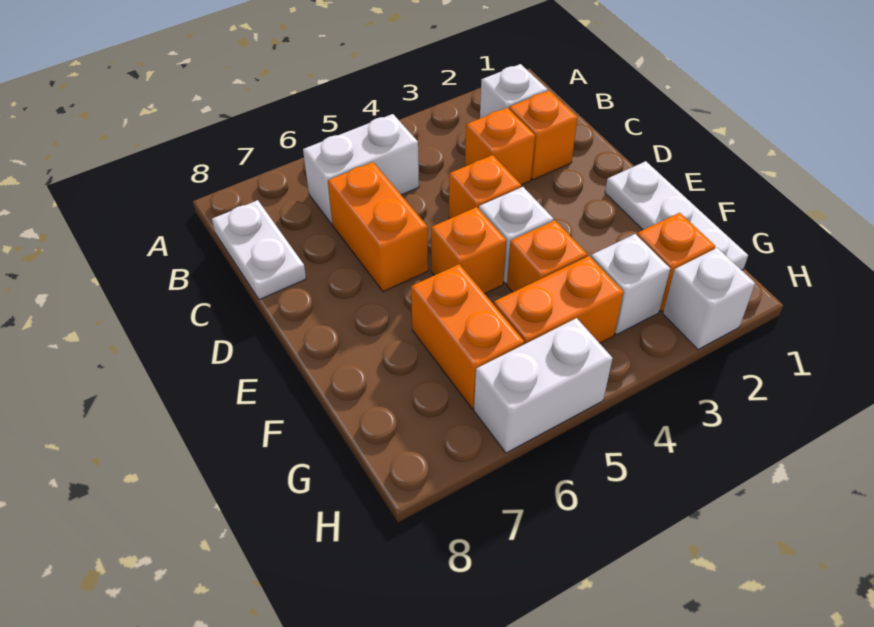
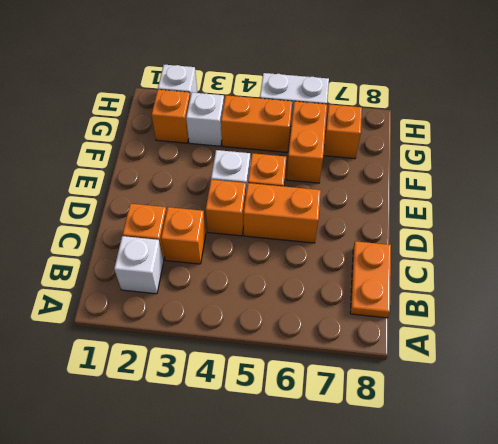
white brick B5:B6 level 1 -> none
white plate B8:C8 level 1 -> orange plate B8:C8 level 1
orange brick C6:D6 level 1 -> orange brick D5:D6 level 1
white plate E1:G1 level 1 -> none
orange brick F4 level 1 -> orange brick G7 level 1

